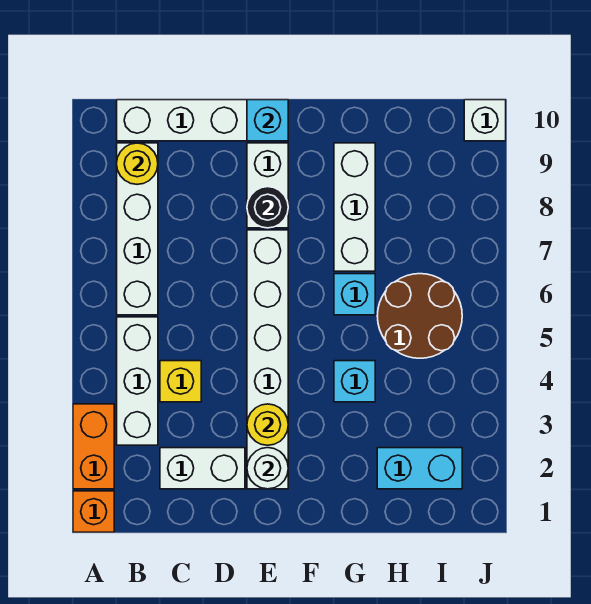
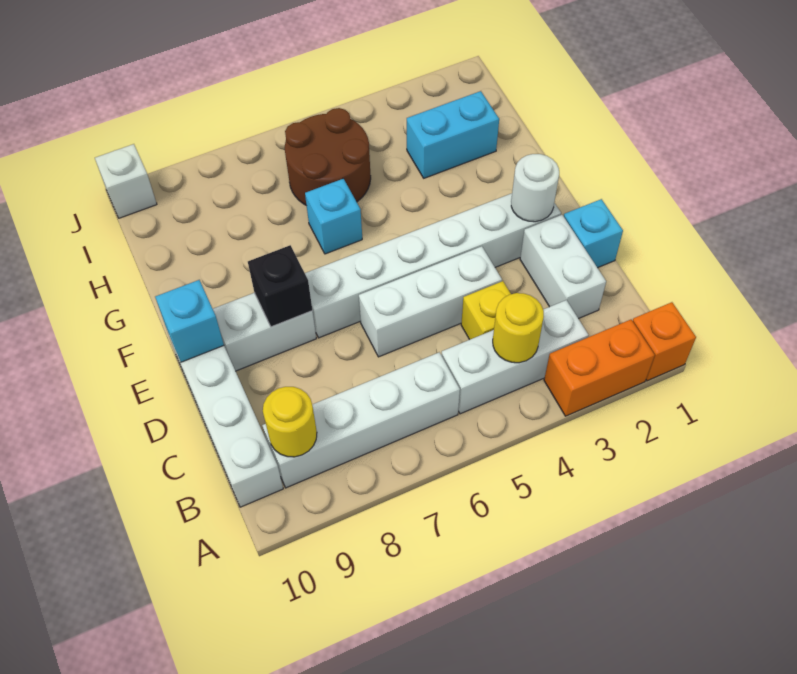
yellow round brick E3 level 2 -> yellow round brick B4 level 2
black round brick E8 level 2 -> black brick E8 level 2
cyan brick G4 level 1 -> cyan brick D1 level 1
white brick G7:G9 level 1 -> white brick D4:D6 level 1
cyan brick H2:I2 level 1 -> cyan brick H2:H3 level 1

